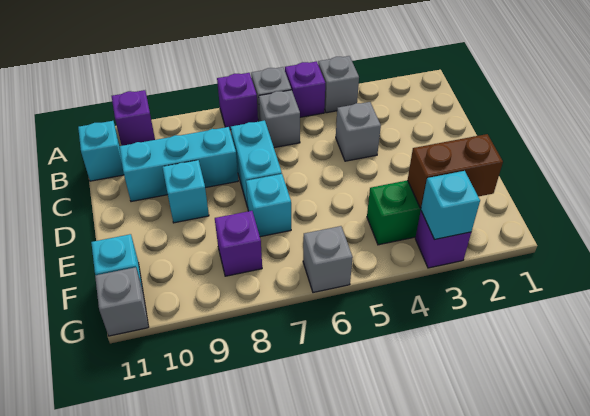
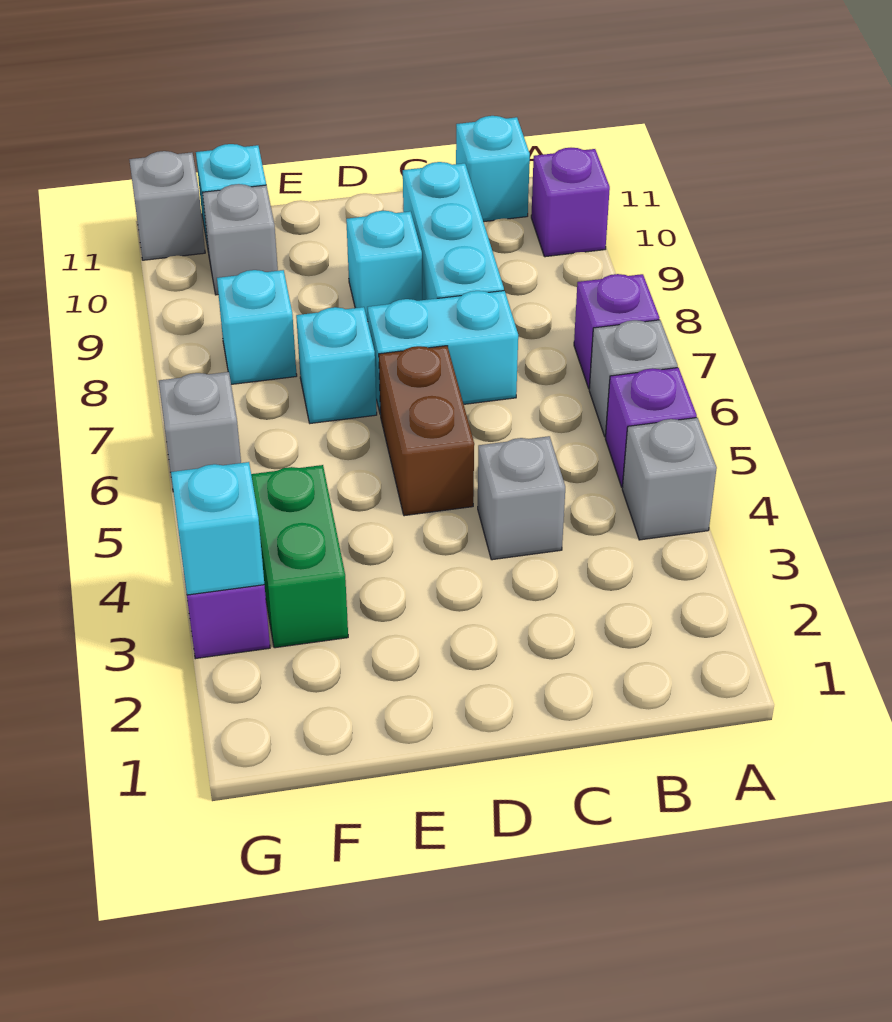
grey brick B6 level 1 -> grey brick F10 level 1
brown brick F2:F3 level 2 -> brown brick D5:D6 level 1
purple brick F8 level 1 -> cyan brick F8 level 1

